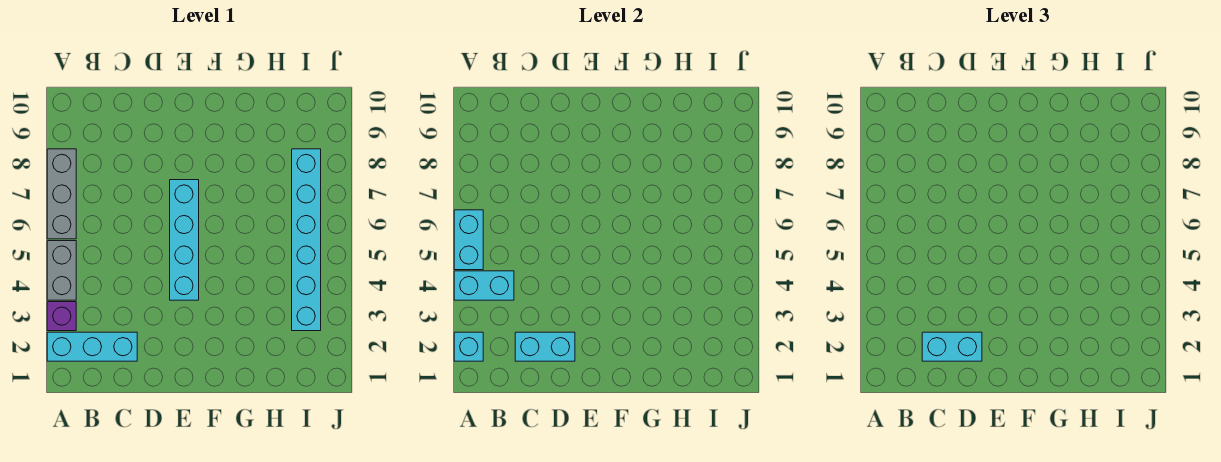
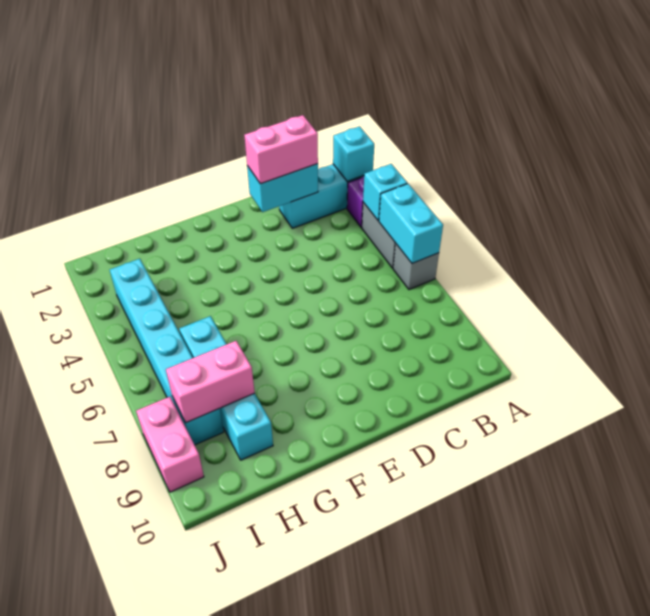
cyan brick A4:B4 level 2 -> cyan brick A4 level 2
grey brick A6:A8 level 1 -> grey brick A6 level 1
cyan brick C2:D2 level 3 -> pink brick C2:D2 level 3
cyan brick E4:E7 level 1 -> cyan brick H6:H9 level 1
none -> pink brick H8:I8 level 2
none -> pink brick J8:J9 level 1

